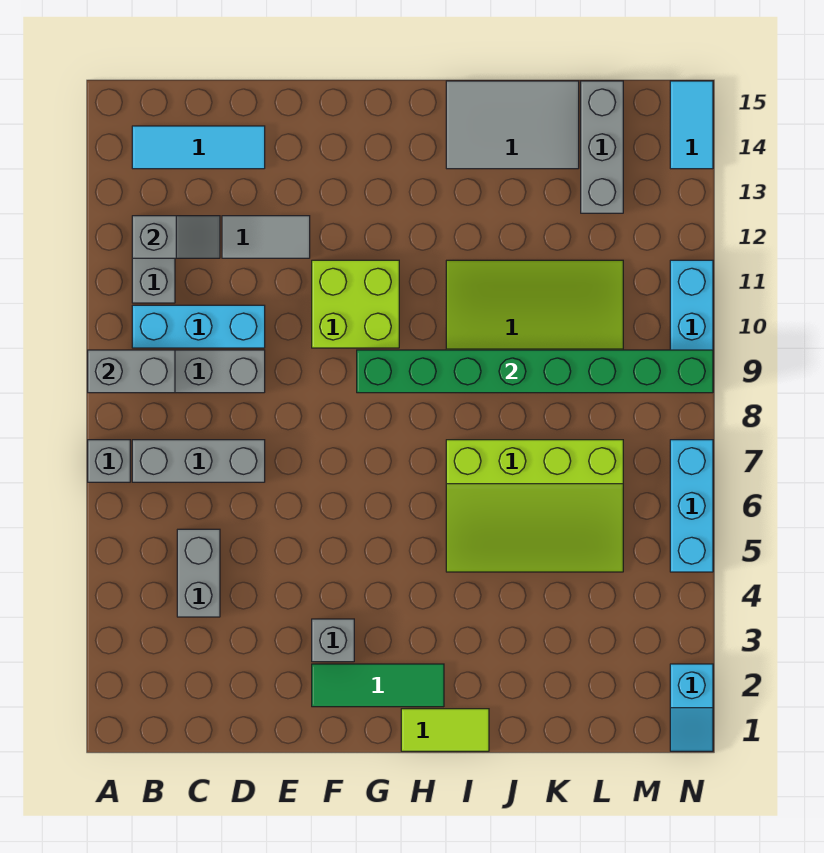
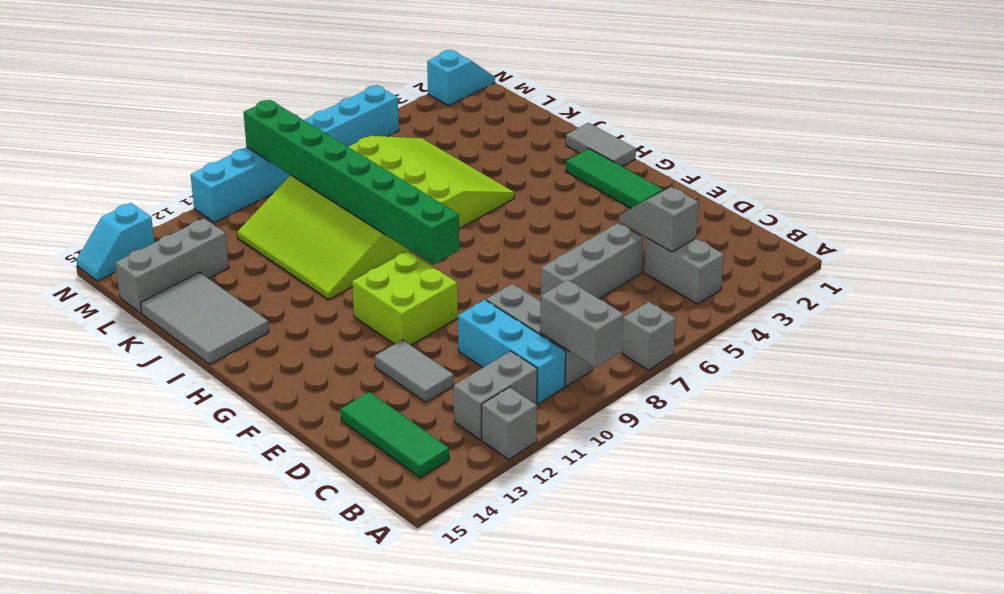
grey brick B7:D7 level 1 -> grey brick D5:D7 level 1
grey slope B12:C12 level 2 top B -> grey slope C4:D4 level 2 top C
cyan tile B14:D14 level 1 -> green tile B14:D14 level 1
grey brick C4:C5 level 1 -> grey brick B4:C4 level 1
grey brick F3 level 1 -> grey brick A12 level 1
lime tile H1:I1 level 1 -> grey tile H1:I1 level 1
cyan tile N14:N15 level 1 -> cyan slope N14:N15 level 1 top 14

